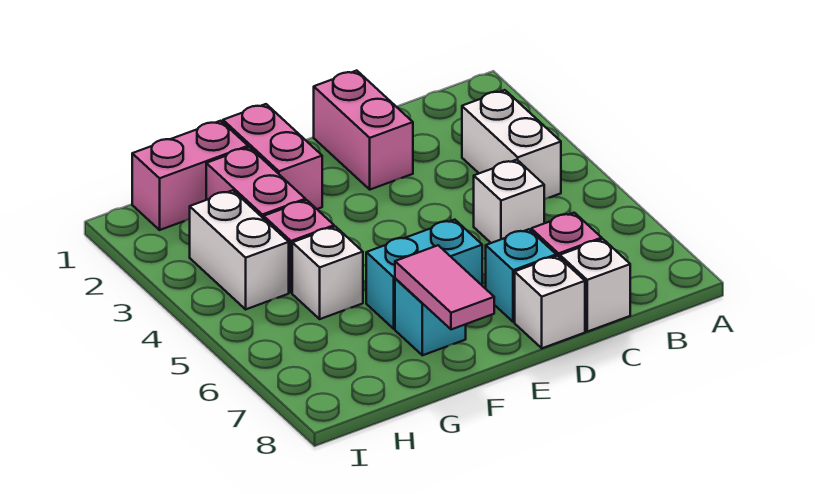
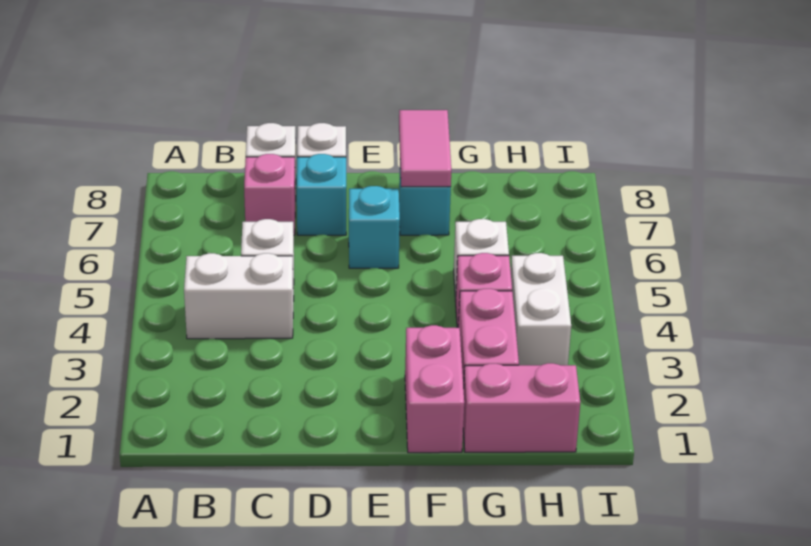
white brick B3:B4 level 1 -> white brick B4:C4 level 1
pink brick D1:D2 level 1 -> none
cyan brick E6:F6 level 1 -> cyan brick E6 level 1

